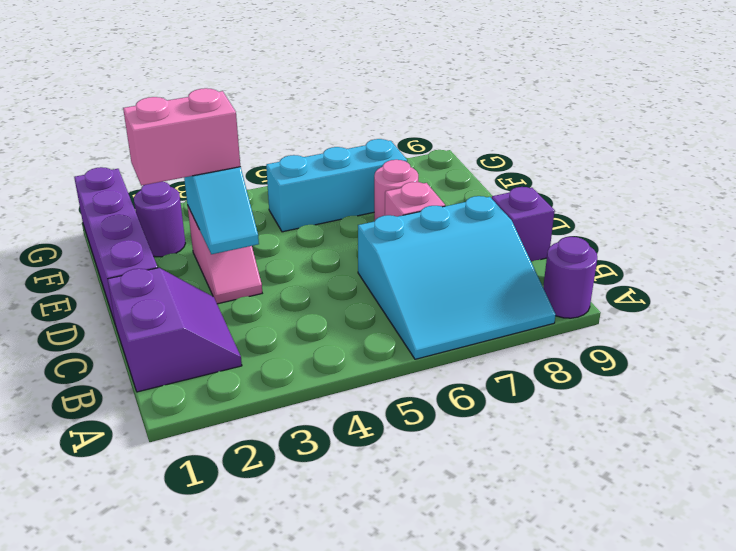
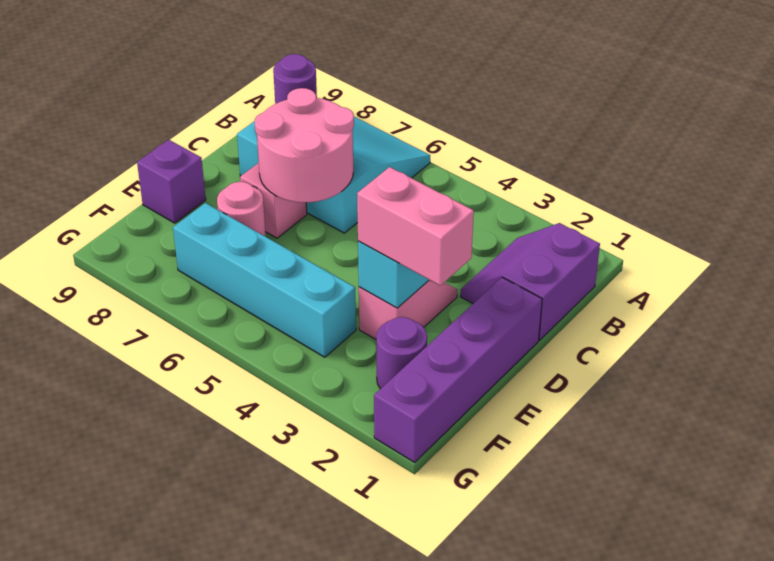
none -> pink round brick C6:D7 level 2
purple brick C9 level 1 -> purple brick E9 level 1
cyan brick F5:F7 level 1 -> cyan brick F4:F7 level 1

